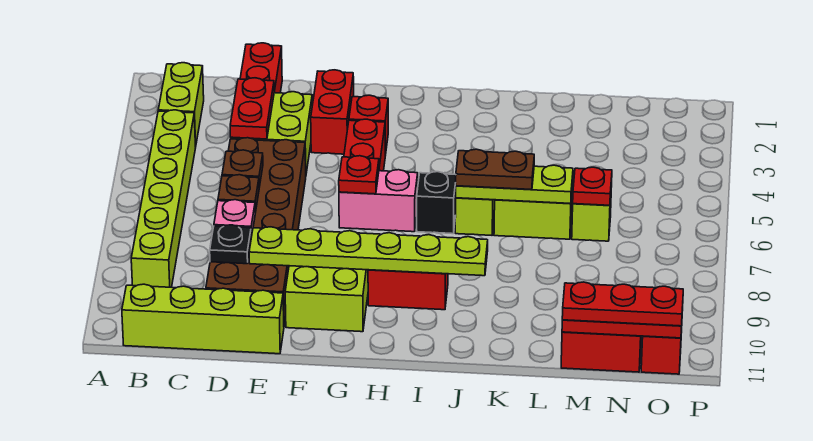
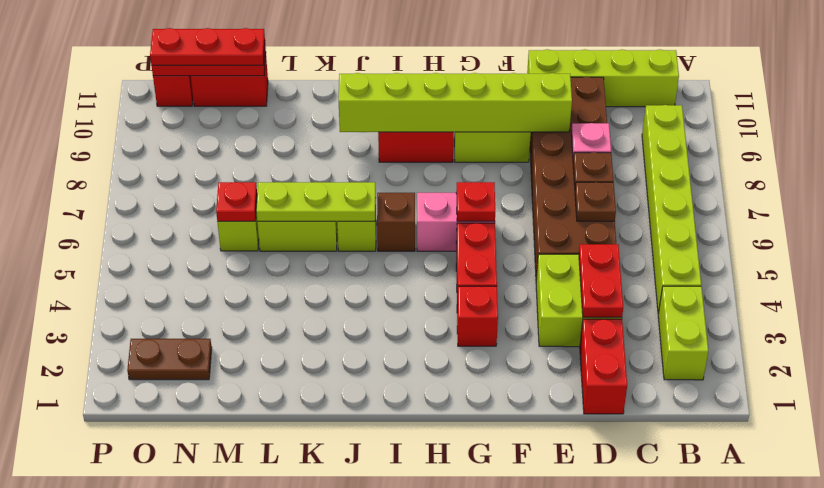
black plate D9 level 2 -> none
lime plate E9:J9 level 2 -> lime brick E9:J9 level 2
red brick F2:F3 level 1 -> none
black brick I6 level 1 -> brown brick I6 level 1
brown plate J6:K6 level 3 -> brown plate N2:O2 level 1

